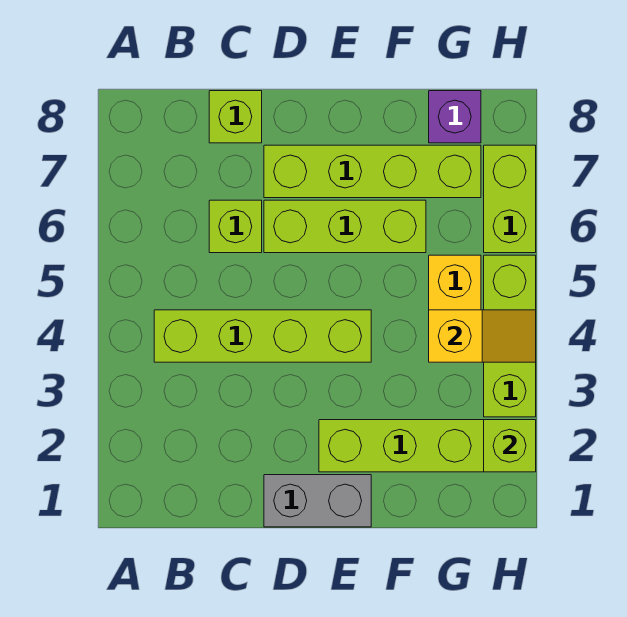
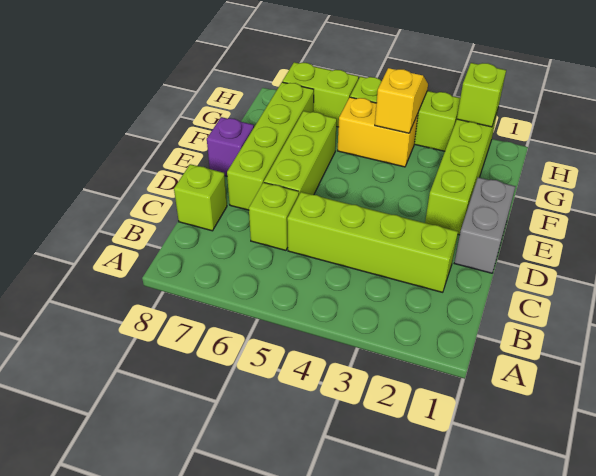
lime brick B4:E4 level 1 -> lime brick C2:C5 level 1
purple brick G8 level 1 -> purple brick E8 level 1

